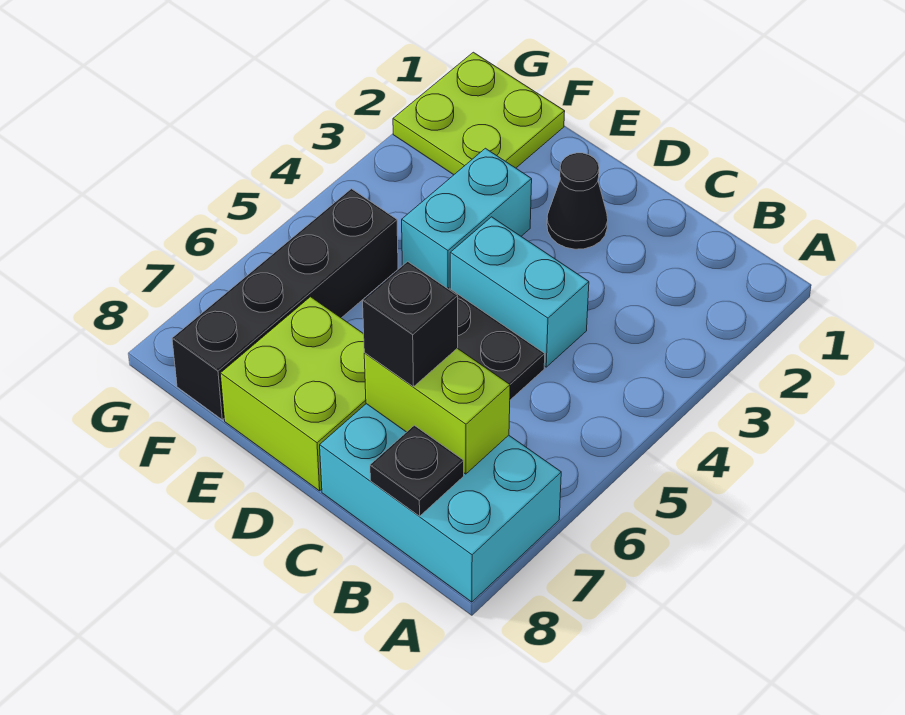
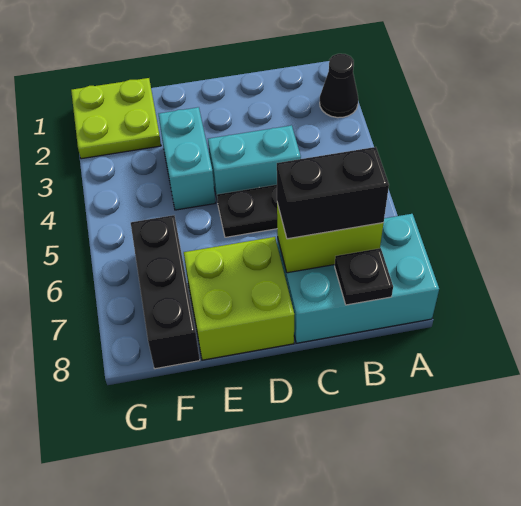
black brick C7 level 3 -> black brick B7:C7 level 3
black cone D2 level 1 -> black cone A2 level 1
black brick F5:F8 level 1 -> black brick F6:F8 level 1

